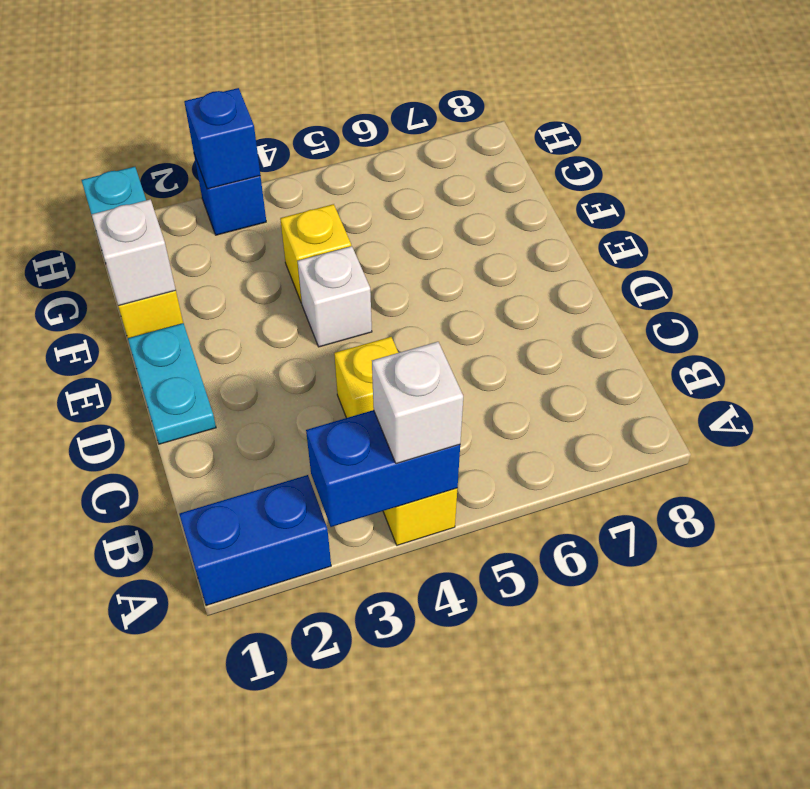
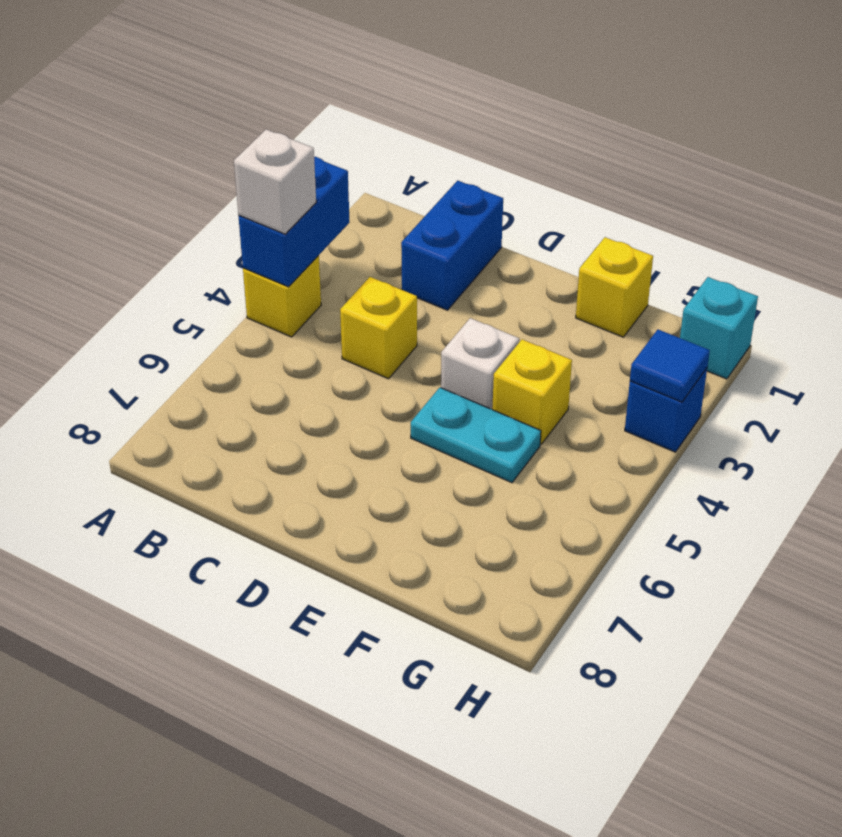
blue brick A1:A2 level 1 -> blue brick C1:C2 level 1
cyan plate D1:E1 level 1 -> cyan plate E5:F5 level 1
white brick F1 level 2 -> none
blue brick H3 level 2 -> blue tile H3 level 2

